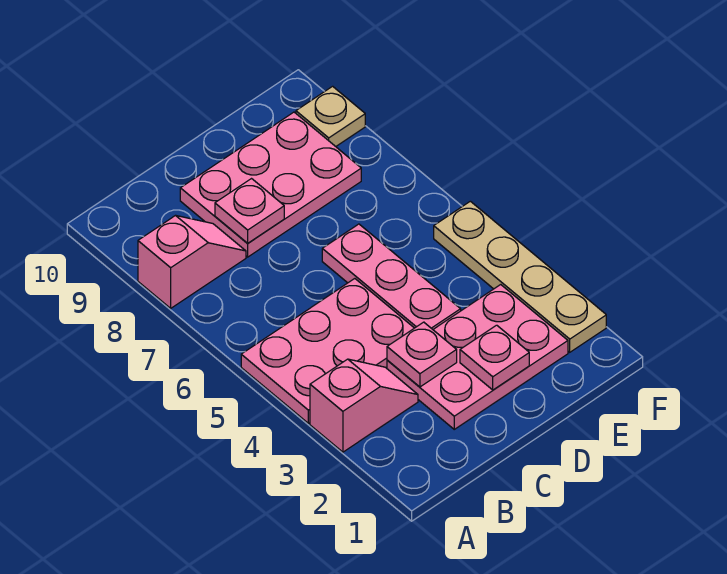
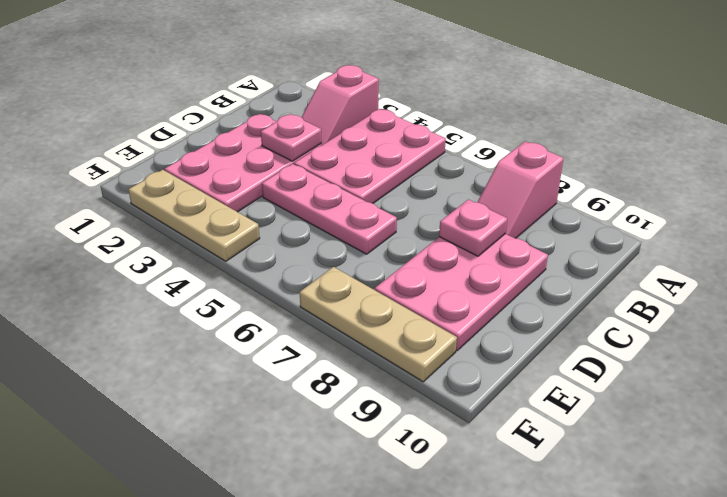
pink plate D2 level 2 -> none
tan plate F2:F5 level 1 -> tan plate F2:F4 level 1
tan plate F9 level 1 -> tan plate F7:F9 level 1

